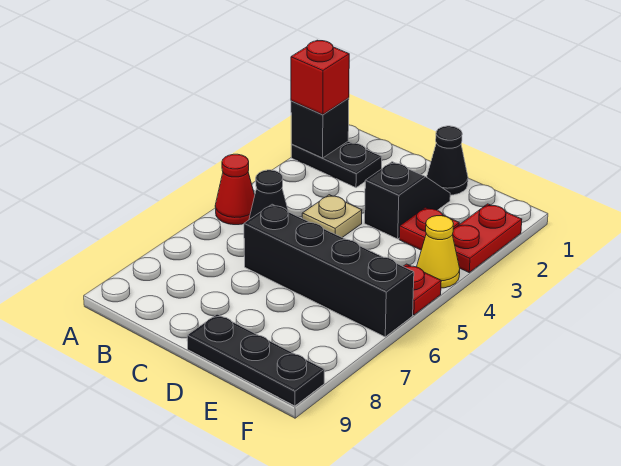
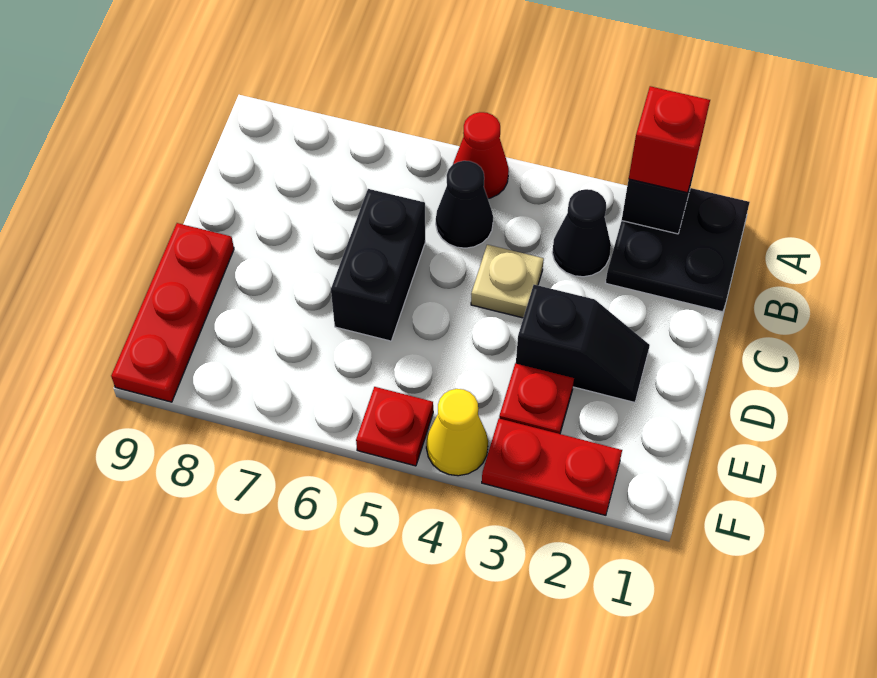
black plate A2:B2 level 1 -> black plate A1:B2 level 1
black brick C6:F6 level 1 -> black brick C6:D6 level 1
black cone D1 level 1 -> black cone B3 level 1
black plate D9:F9 level 1 -> red plate D9:F9 level 1

